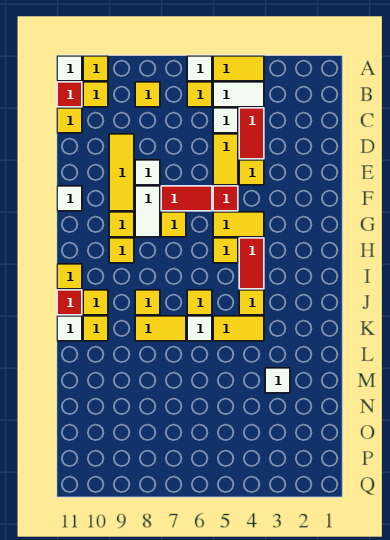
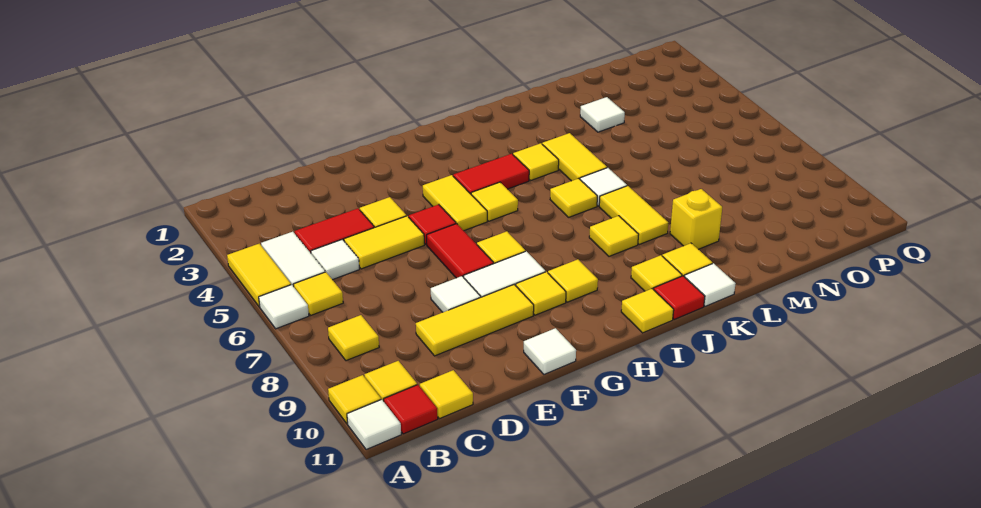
none -> yellow brick L9 level 1

